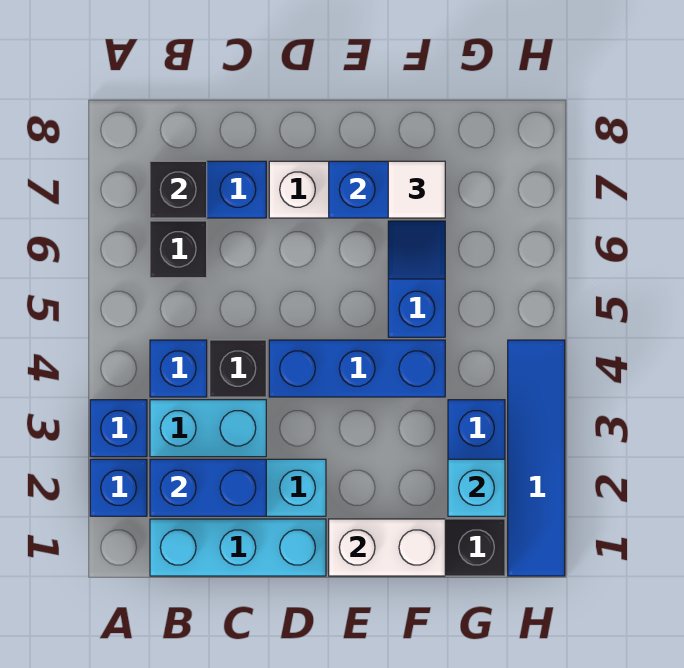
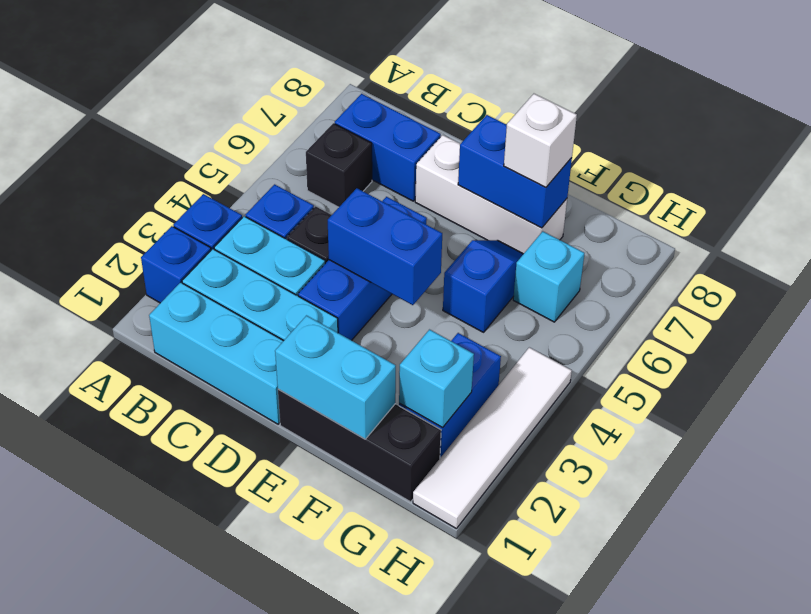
blue brick B2:C2 level 2 -> blue brick D4:E4 level 2
black brick B7 level 2 -> none
blue brick D4:F4 level 1 -> blue brick D3:D5 level 1
white brick E1:F1 level 2 -> cyan brick E1:F1 level 2
white tile F7 level 3 -> white brick F7 level 3
none -> cyan brick G6 level 1
blue tile H1:H4 level 1 -> white tile H1:H4 level 1

